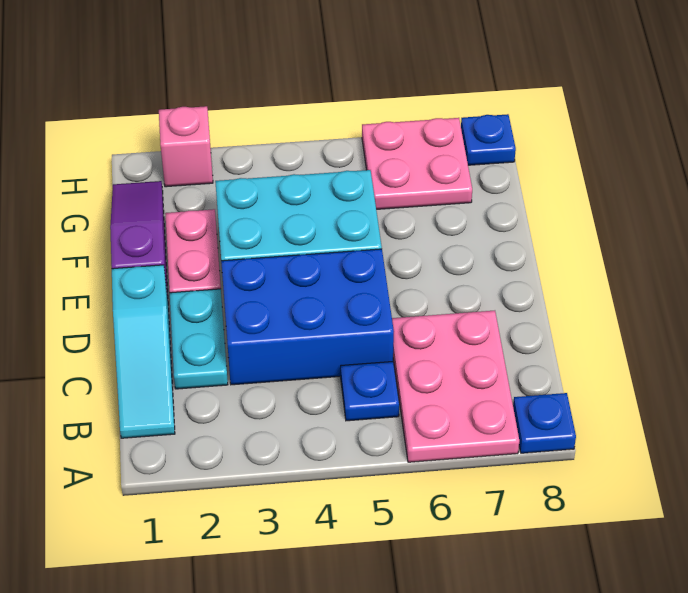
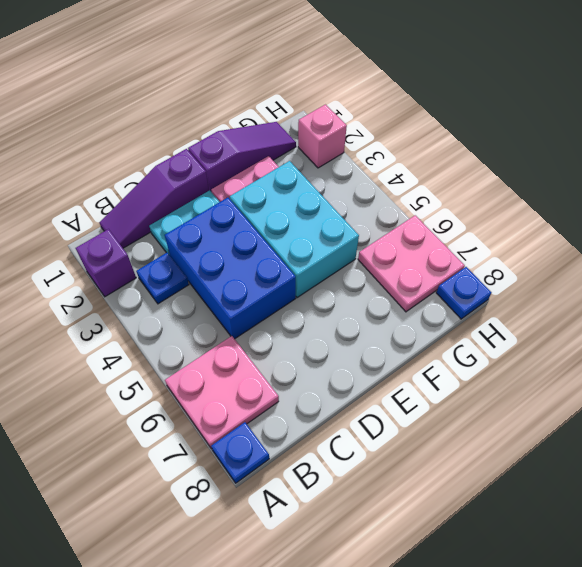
none -> purple brick A2 level 1
pink plate A6:C7 level 1 -> pink plate A6:B7 level 1
cyan slope B1:D1 level 1 top D -> purple slope B1:D1 level 1 top D
blue plate B5 level 1 -> blue plate B3 level 1

